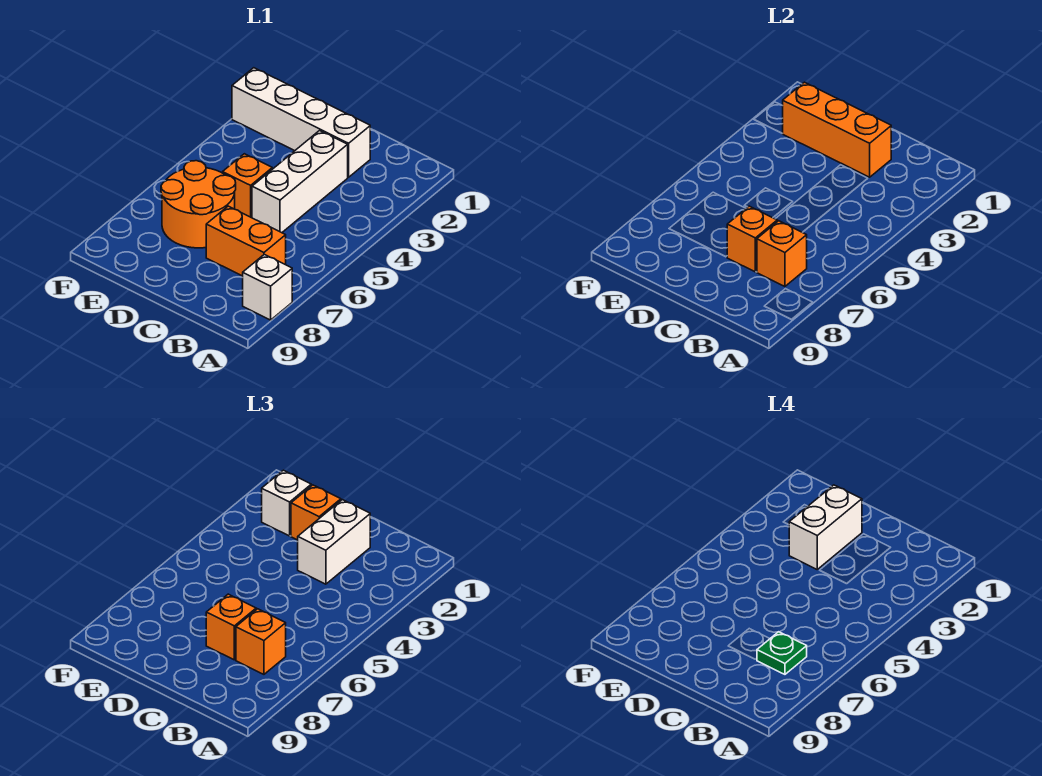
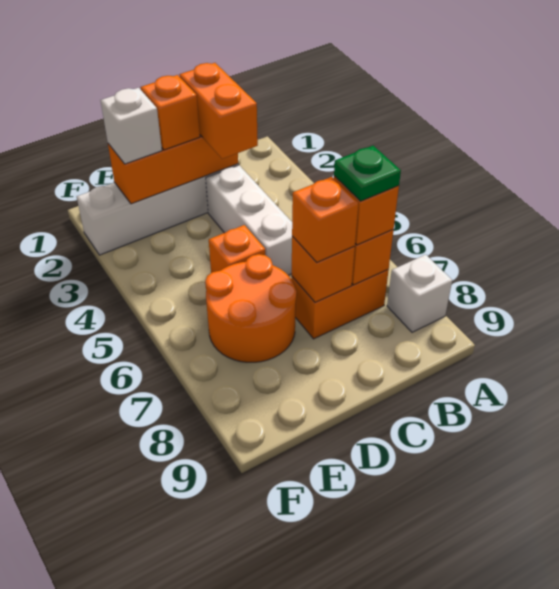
white brick C2:C3 level 3 -> orange brick C2:C3 level 3
white brick D2:D3 level 4 -> none

